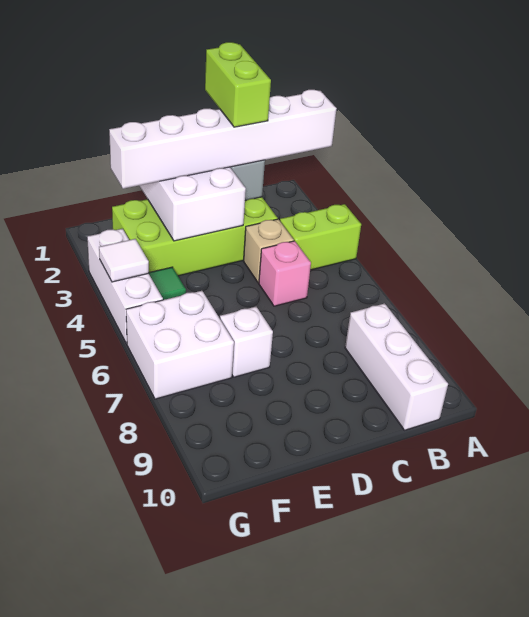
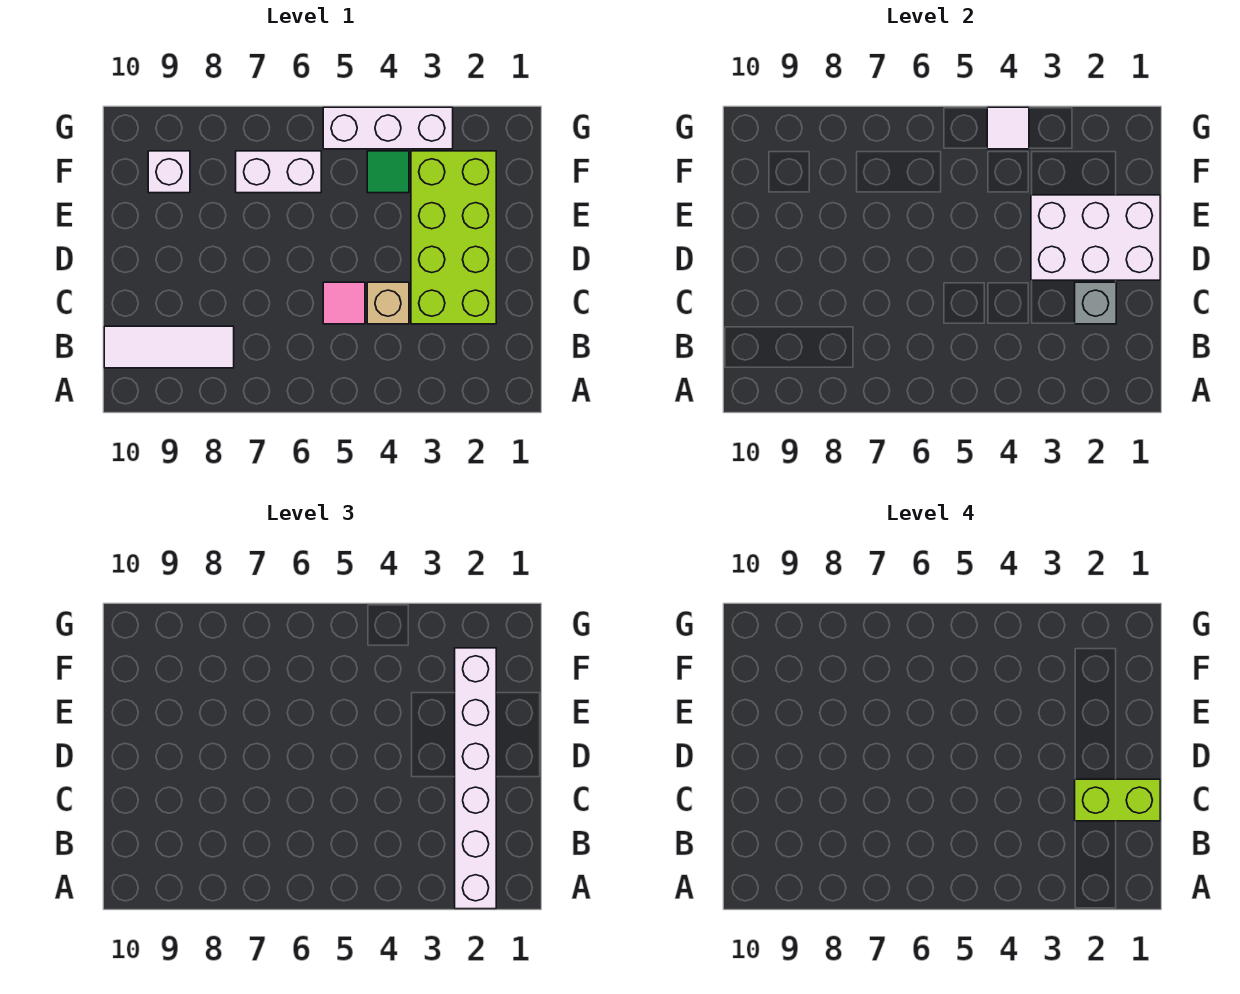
lime brick A4:B4 level 1 -> none
white brick B8:B10 level 1 -> white tile B8:B10 level 1
pink brick C5 level 1 -> pink tile C5 level 1
white brick E7 level 1 -> white brick F9 level 1
white brick F6:G7 level 1 -> white brick F6:F7 level 1

